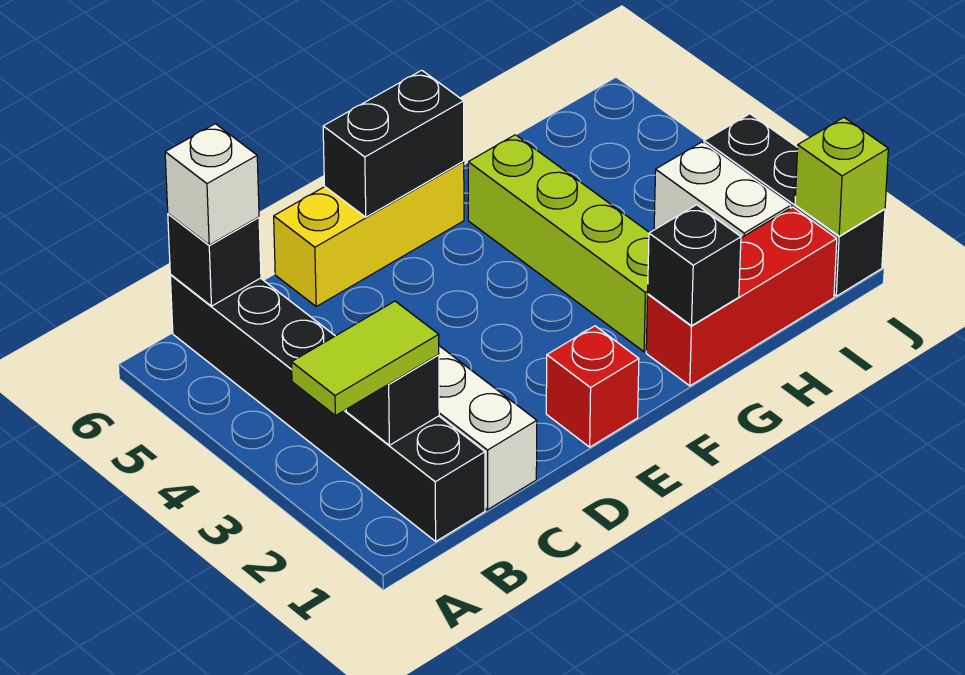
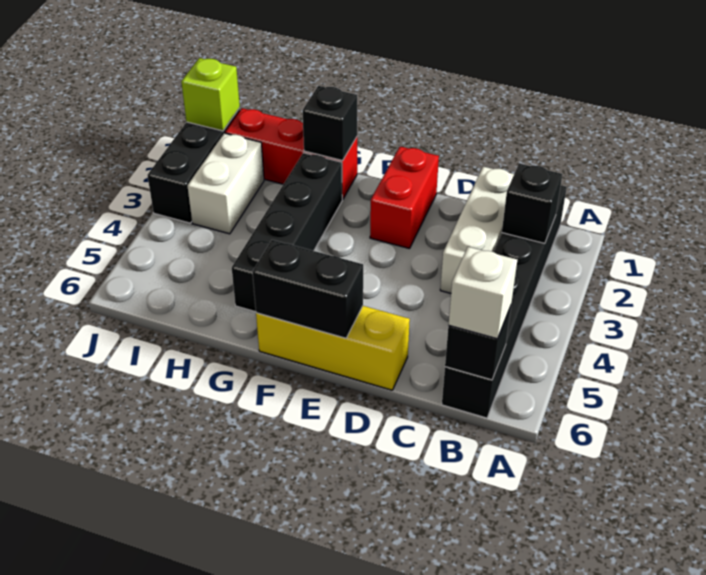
lime tile A2:B2 level 3 -> none
red brick E1 level 1 -> red brick E1:E2 level 1
lime brick G2:G5 level 1 -> black brick G2:G5 level 1

